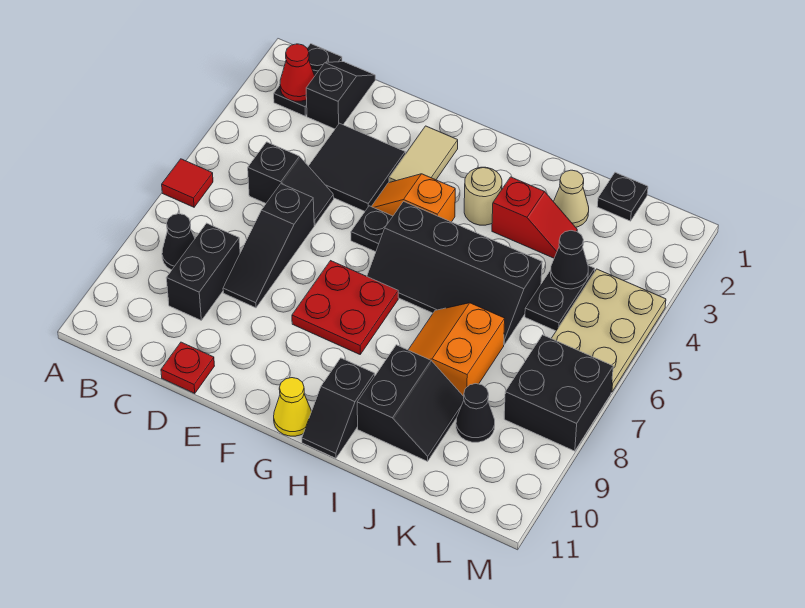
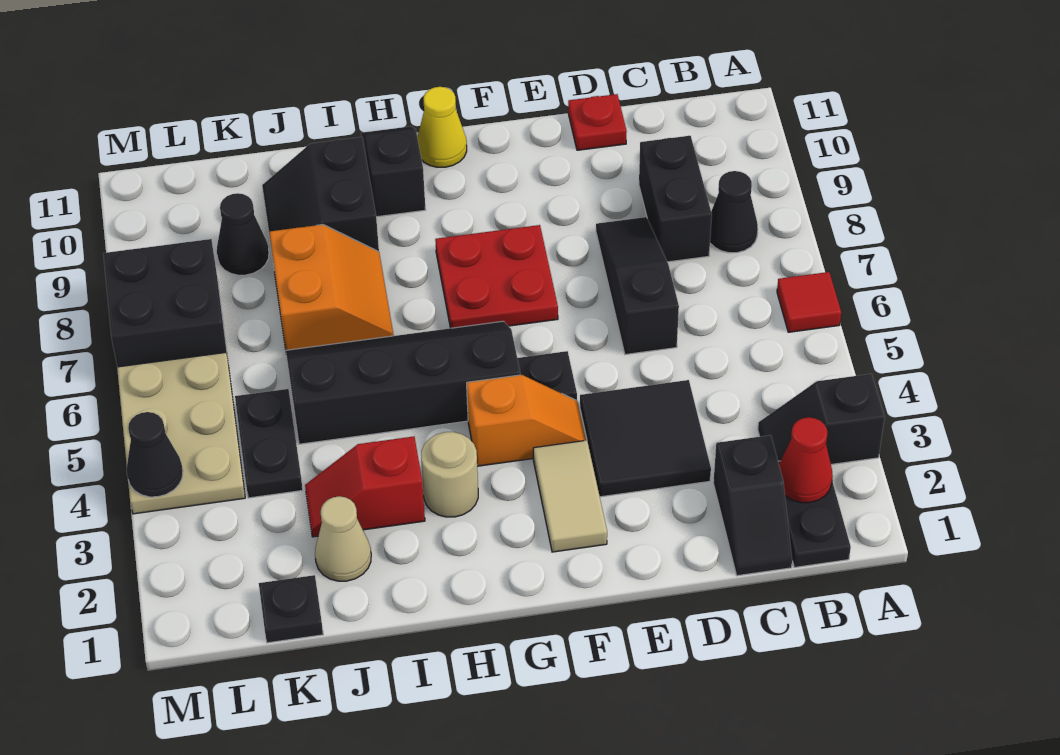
black slope C5:D5 level 1 top C -> black slope A3:B3 level 1 top A
black cone K4 level 2 -> black cone M4 level 2

